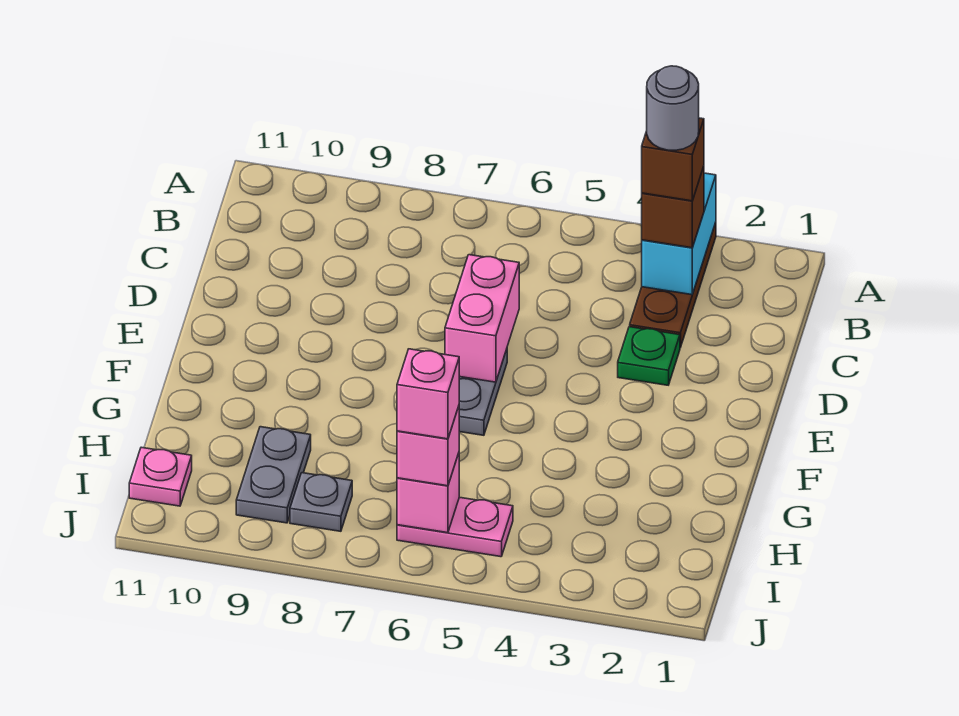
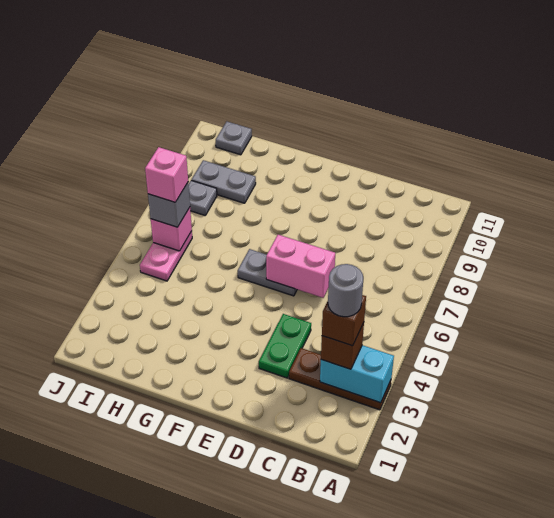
green plate D3 level 1 -> green plate D3:D4 level 1
pink brick I6 level 3 -> grey brick I6 level 3
pink plate I11 level 1 -> grey plate I11 level 1

